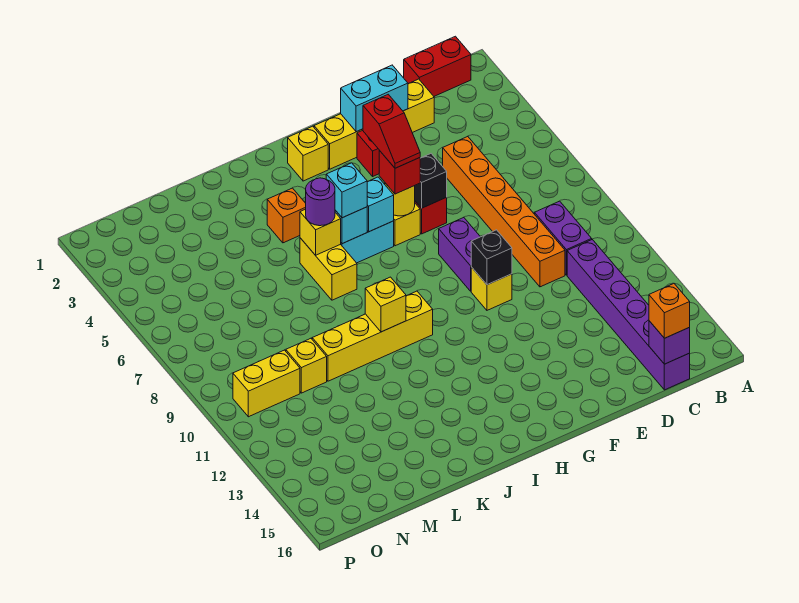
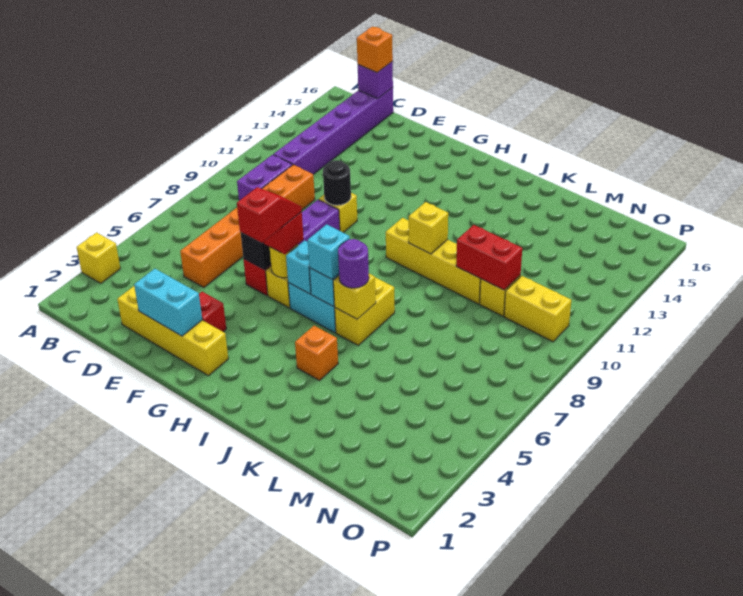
red brick B1:C1 level 1 -> red brick L10:M10 level 2
black brick F10 level 2 -> black round brick F10 level 2
yellow brick H2 level 1 -> yellow brick A3 level 1

